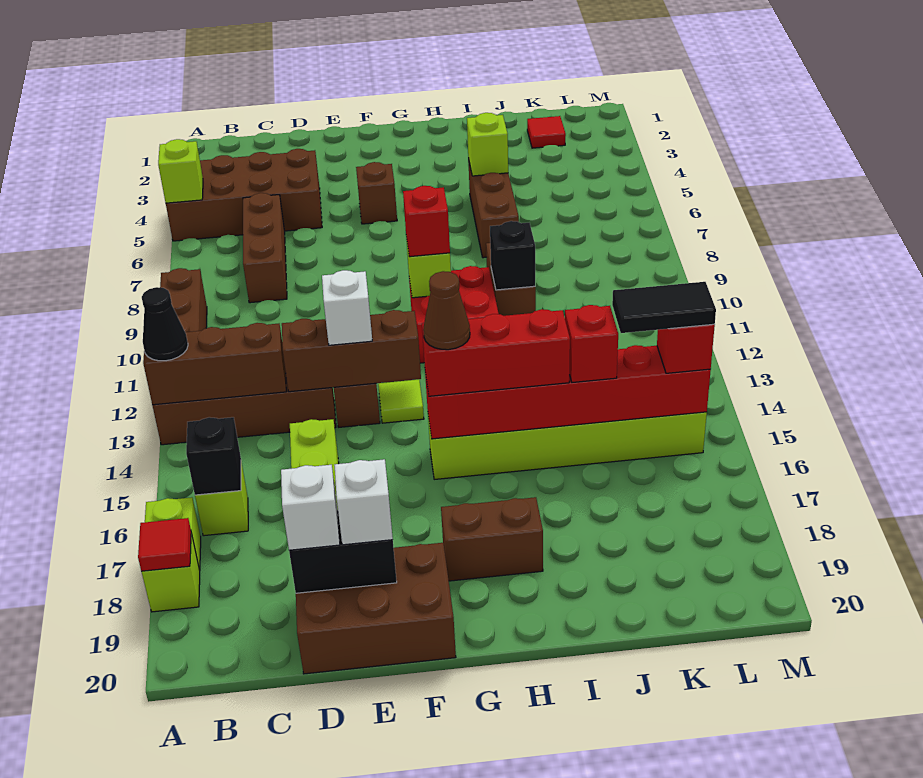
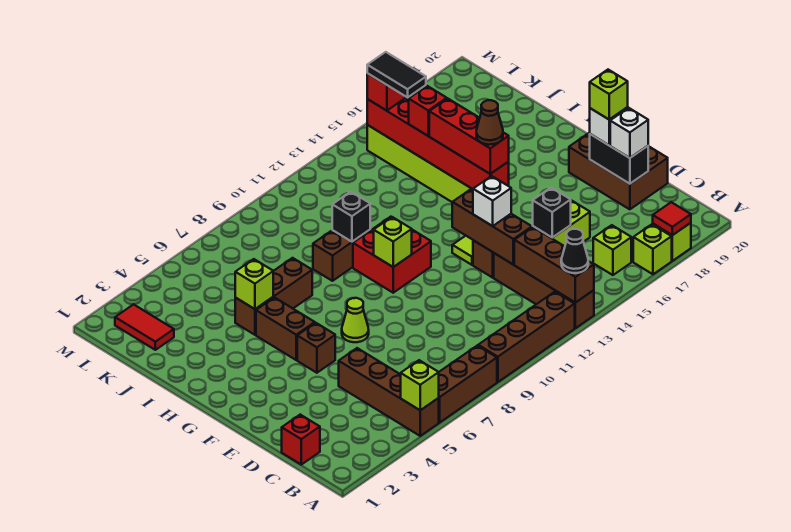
brown brick A4:D5 level 1 -> brown brick A5:D5 level 1
black brick B16 level 2 -> black brick D15 level 2
brown brick C6:C8 level 1 -> brown brick A6:A8 level 1
none -> lime brick E19 level 4
none -> lime cone F7 level 1
red brick G10 level 3 -> red brick C1 level 1
brown brick G18:H18 level 1 -> brown brick G5:H5 level 1
red tile K2 level 1 -> red tile K2:L2 level 1

